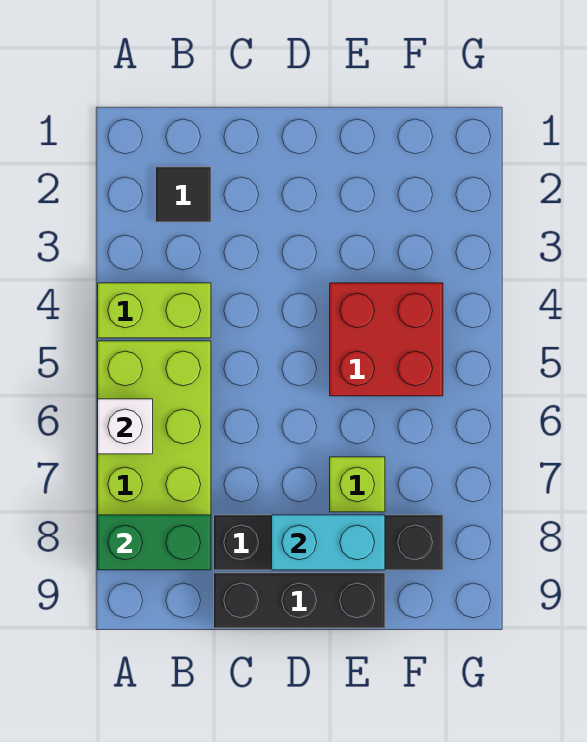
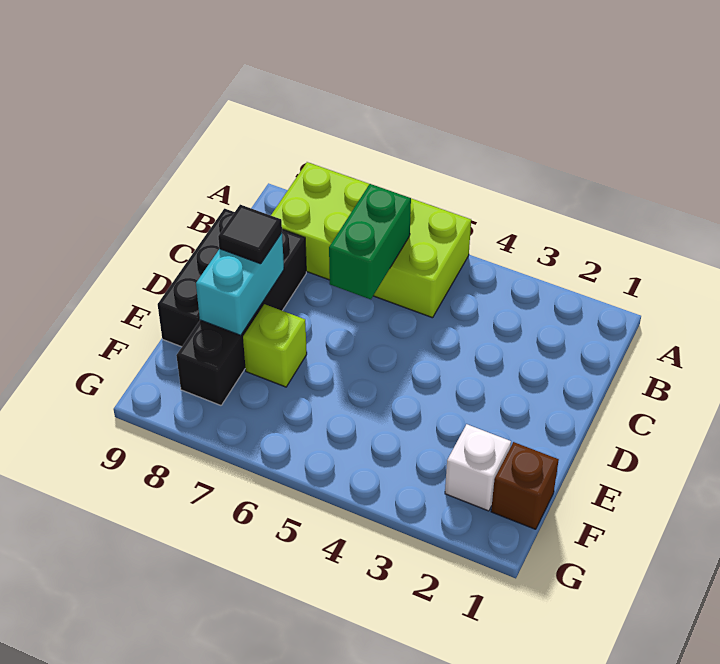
lime brick A4:B4 level 1 -> none
white brick A6 level 2 -> white brick F2 level 1
green brick A8:B8 level 2 -> green brick B6:C6 level 2
black tile B2 level 1 -> black tile D8 level 3
red brick E4:F5 level 1 -> none
none -> brown brick F1 level 1

